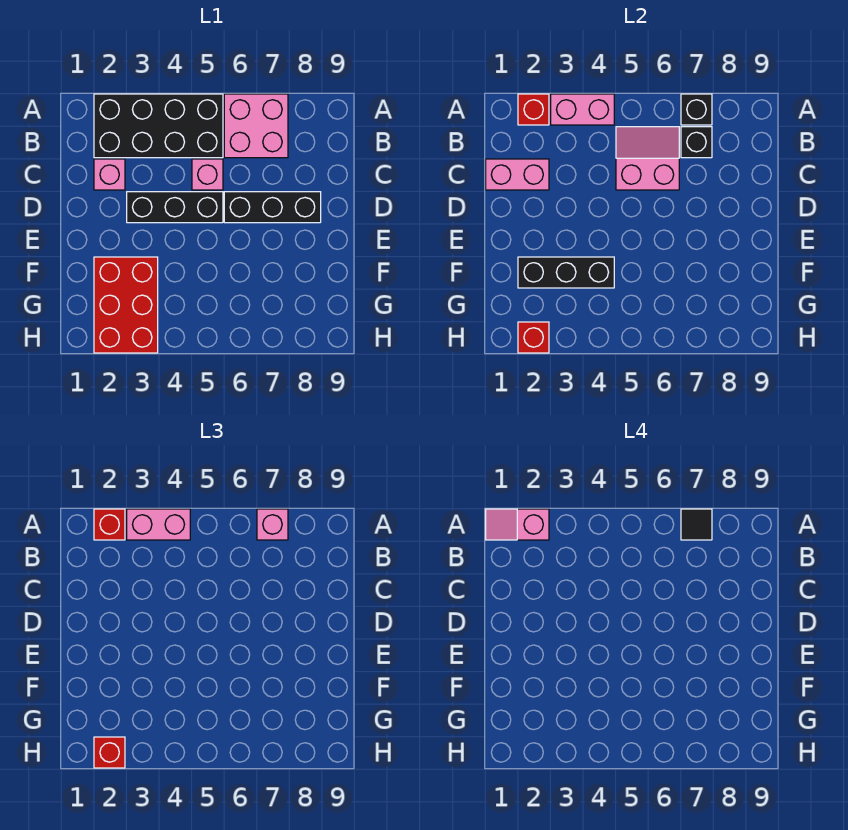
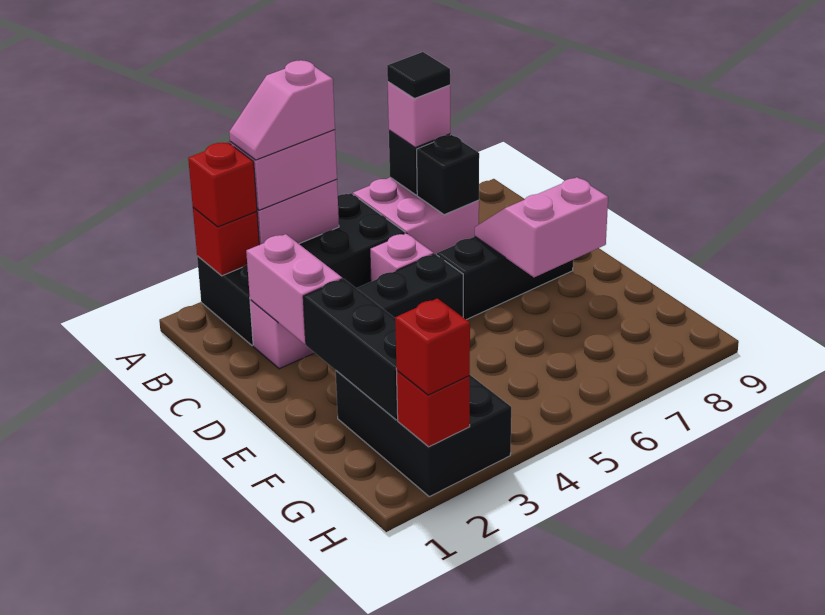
pink slope A1:A2 level 4 top 2 -> pink slope A3:A4 level 4 top 4
pink slope B5:C6 level 2 top C -> pink slope D7:E8 level 2 top E
pink brick C1:C2 level 2 -> pink brick C2:D2 level 2
red brick F2:H3 level 1 -> black brick F2:H3 level 1
black brick F2:F4 level 2 -> black brick E2:G2 level 2

